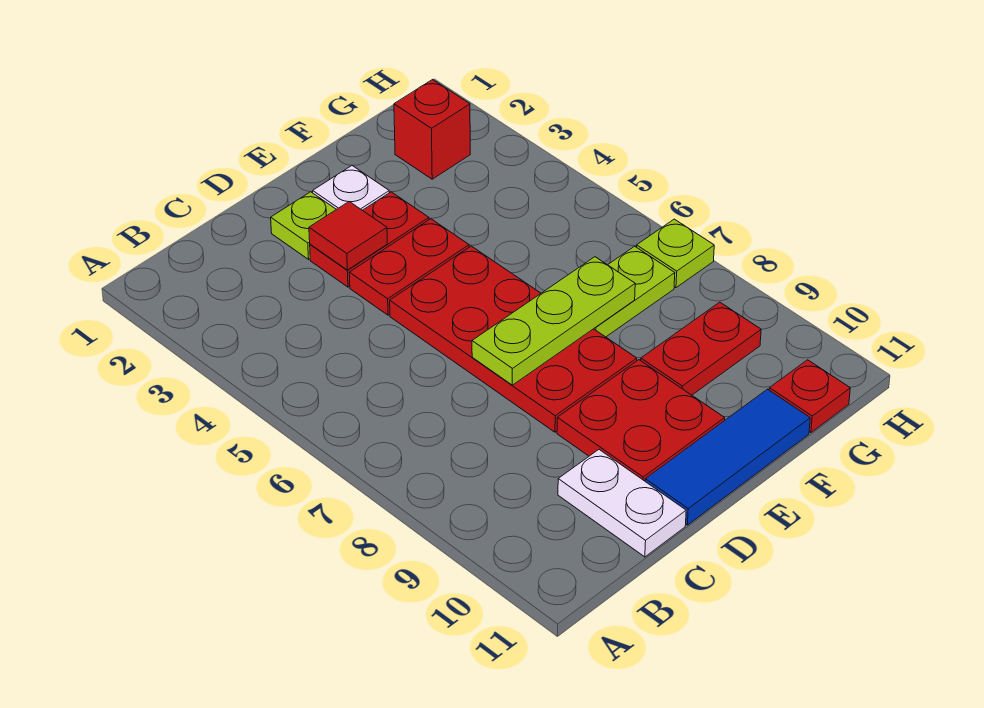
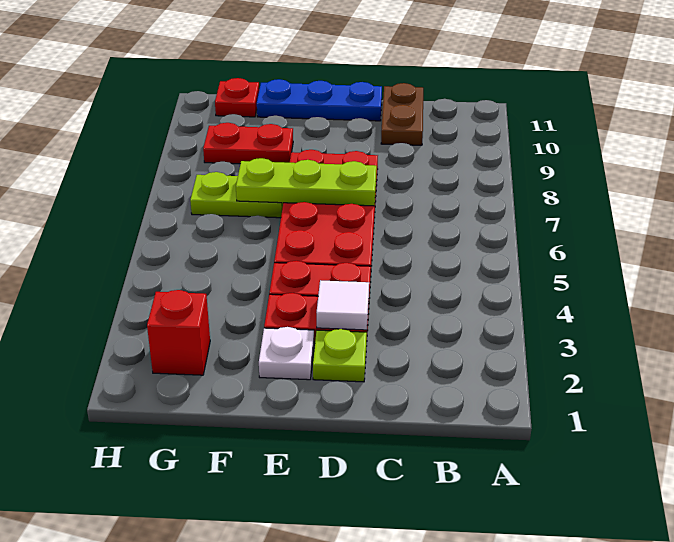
white plate C10:C11 level 1 -> brown plate C10:C11 level 1
red tile D3 level 2 -> white tile D3 level 2
red plate D9:E10 level 1 -> none
blue tile D11:F11 level 1 -> blue plate D11:F11 level 1
lime plate H7 level 1 -> none

